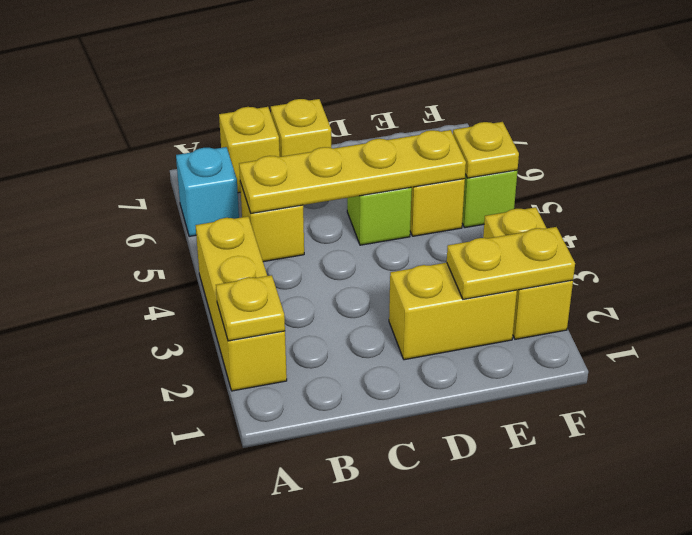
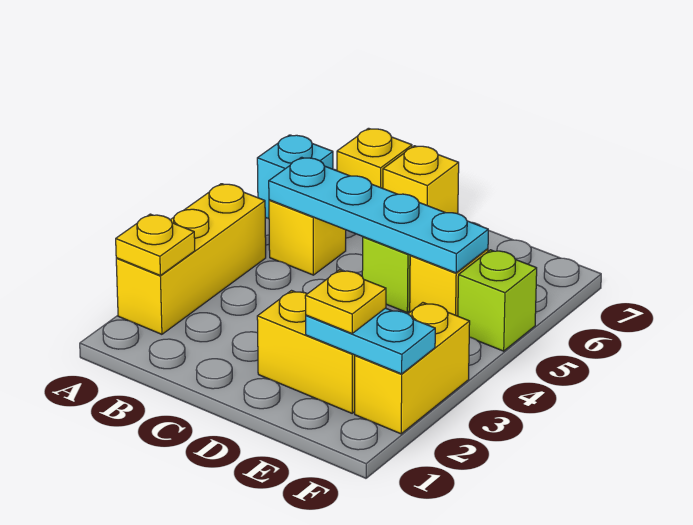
yellow plate B5:E5 level 2 -> cyan plate B5:E5 level 2
yellow plate E2:F2 level 2 -> cyan plate E2:F2 level 2
yellow plate F5 level 2 -> yellow plate E2 level 3

